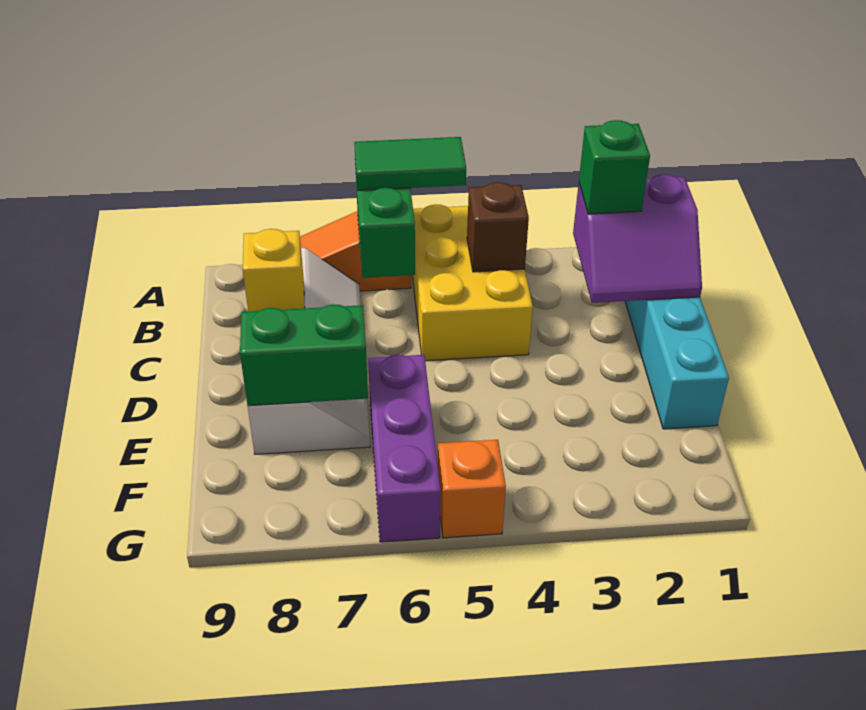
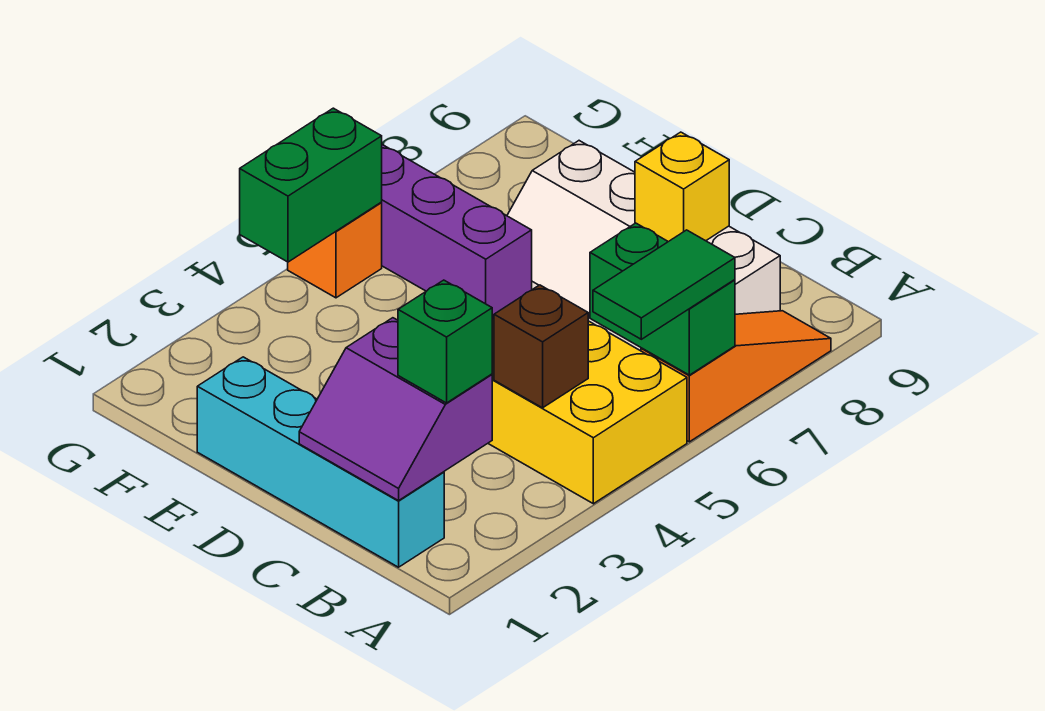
purple slope B1:C2 level 2 top B -> purple slope B1:C2 level 2 top 2
green brick E7:E8 level 2 -> green brick G4:G5 level 2

